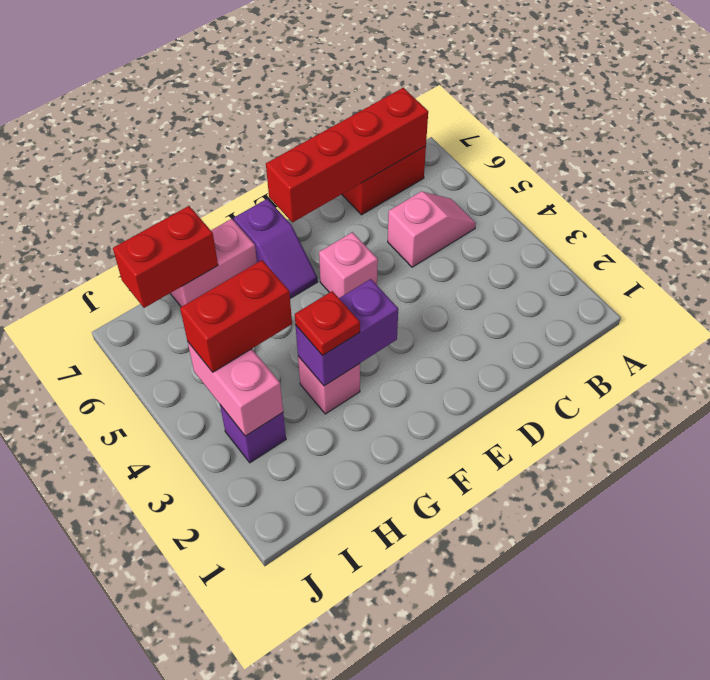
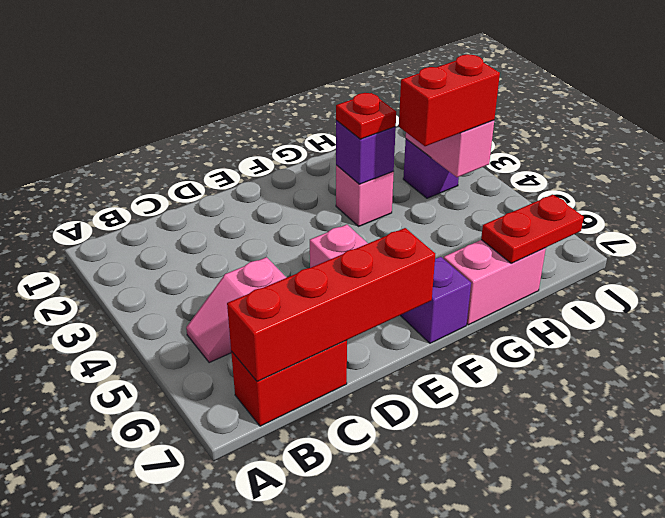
purple brick F3:G3 level 2 -> purple brick G3 level 2
red brick H7:I7 level 2 -> red plate H7:I7 level 2

